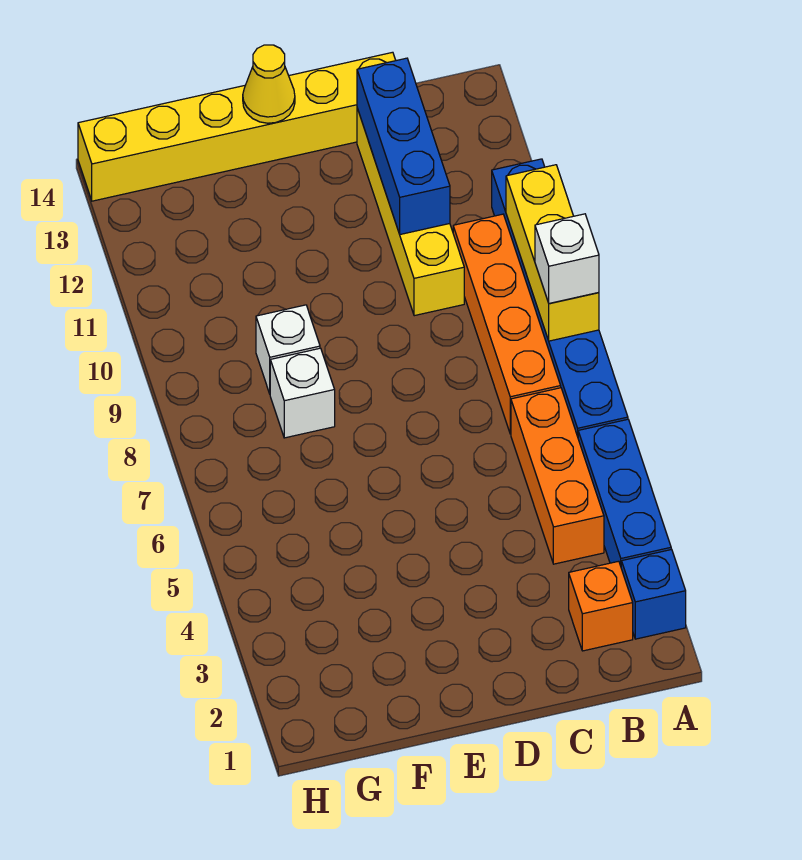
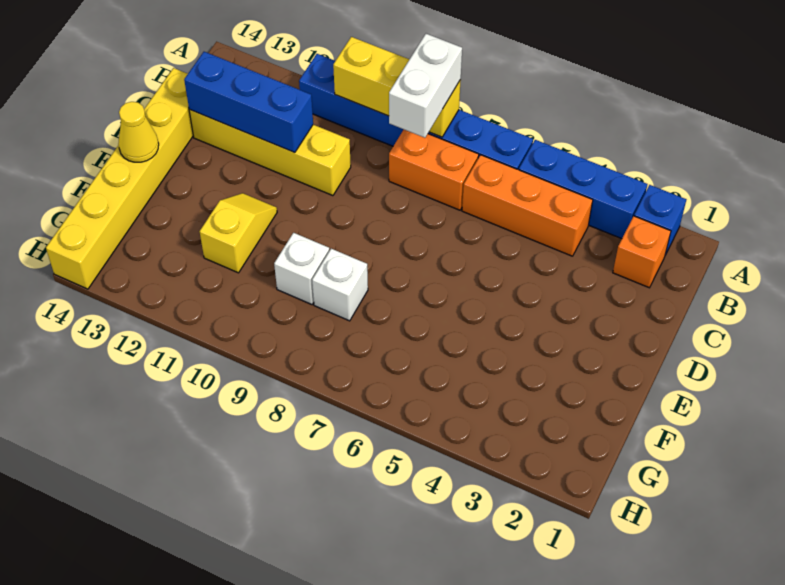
white brick A8 level 3 -> white brick A8:B8 level 3
orange brick B7:B10 level 1 -> orange brick B7:B8 level 1
none -> yellow slope E11:F11 level 1 top F

